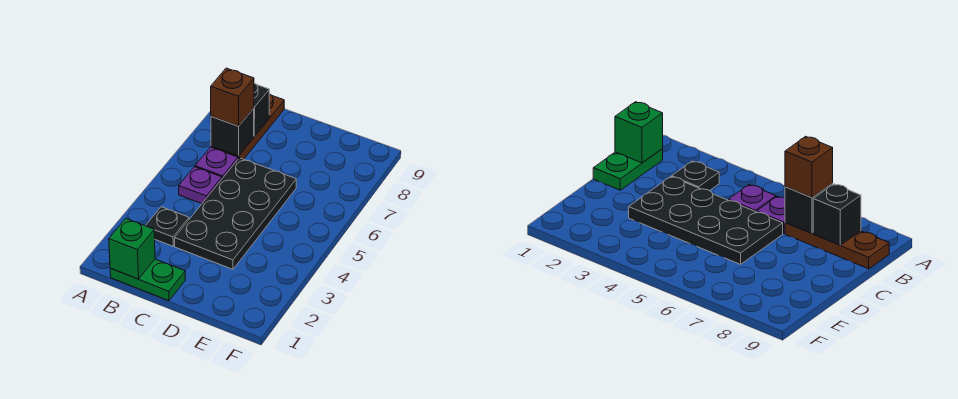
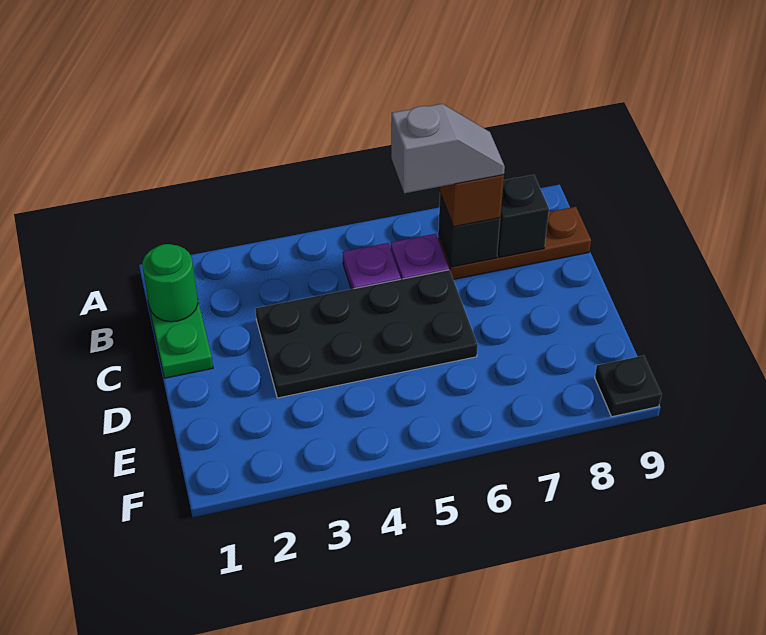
green brick B1 level 2 -> green round brick B1 level 2
black plate B3 level 1 -> black plate F9 level 1
none -> grey slope B6:B7 level 4 top 6

